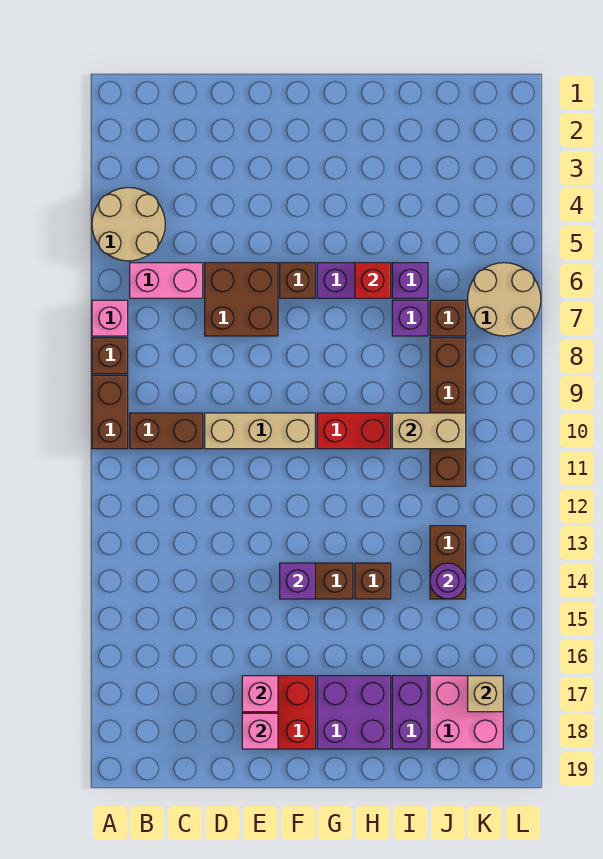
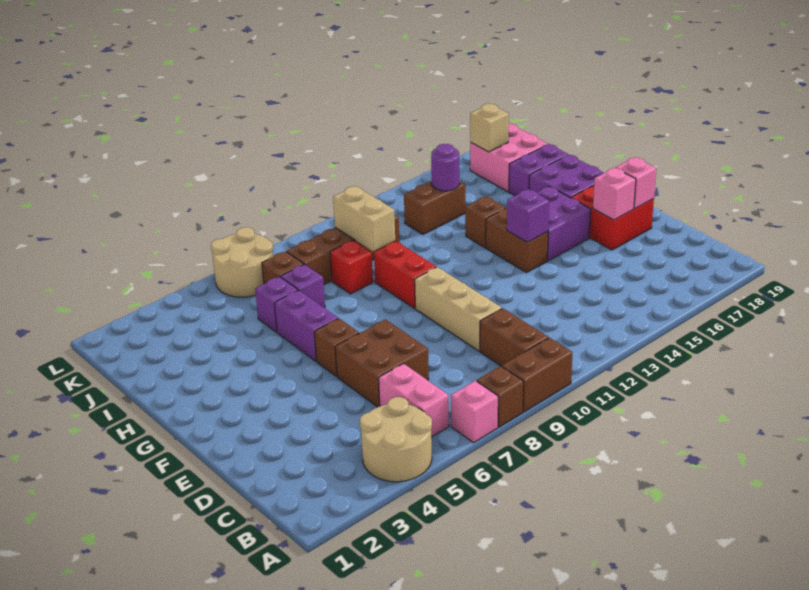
none -> purple brick F15:G16 level 1
red brick H6 level 2 -> red brick I9 level 1

